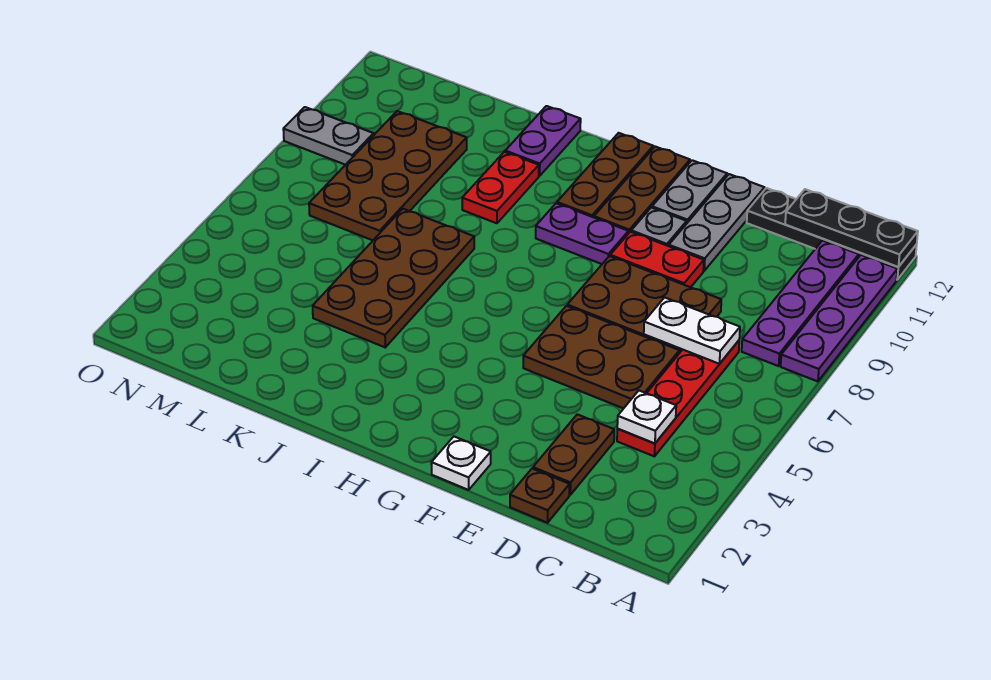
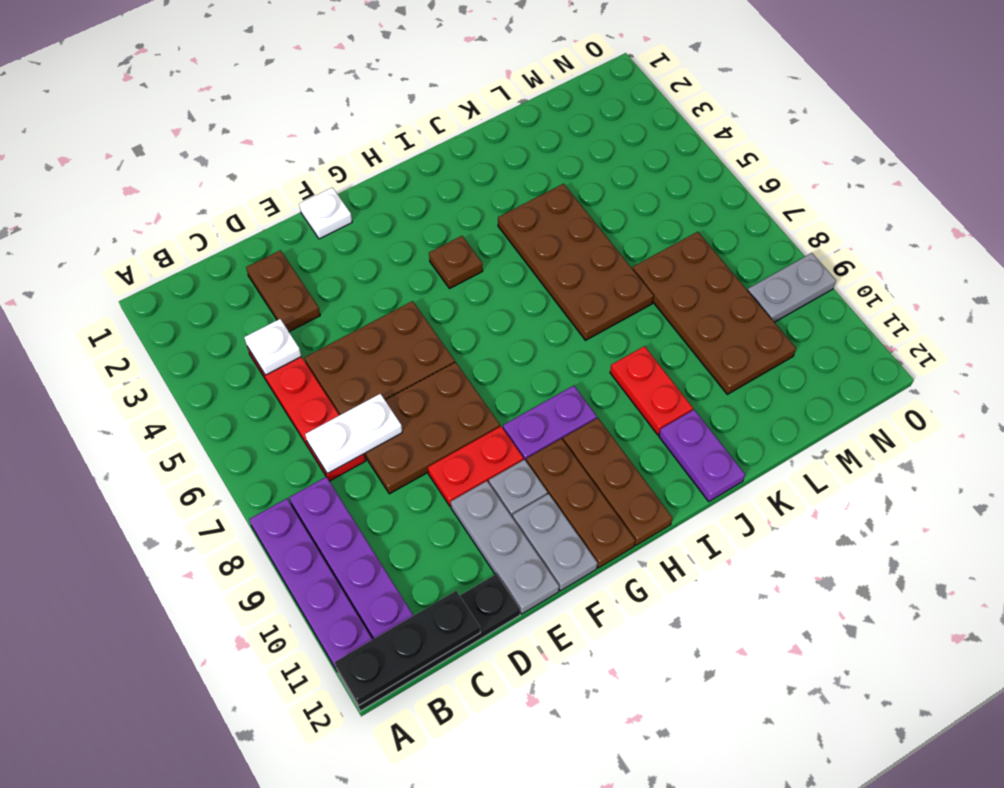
brown plate D1 level 1 -> brown plate H4 level 1

